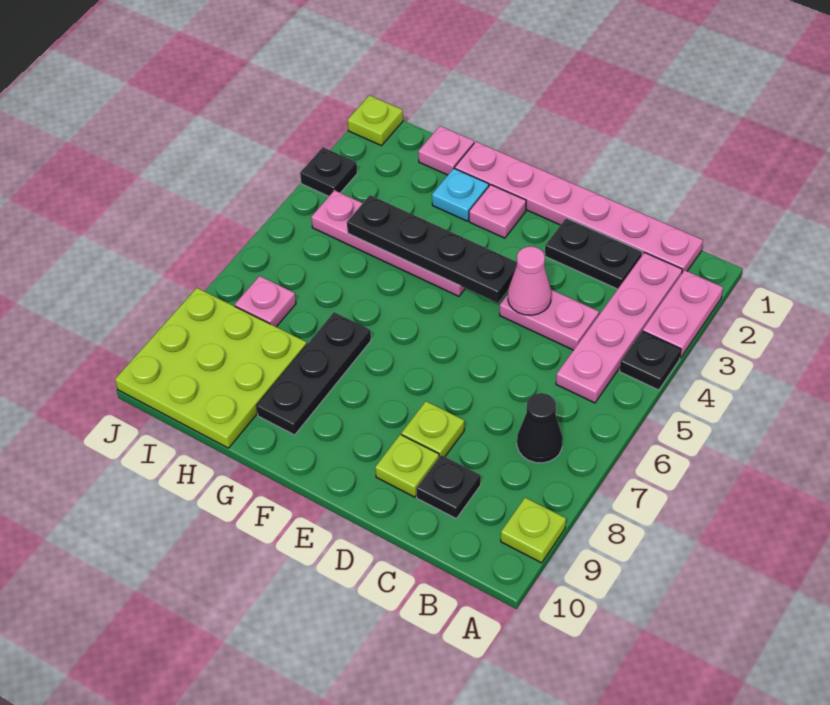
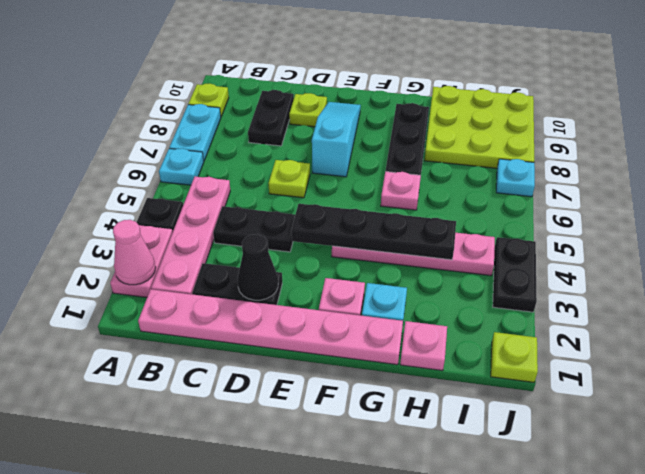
none -> cyan plate A6 level 1
none -> cyan plate A7:A8 level 1
black cone B7 level 1 -> black cone D2 level 2
pink plate C4:D4 level 1 -> black plate C4:D4 level 1
black plate C9 level 1 -> black plate C8:C9 level 1
pink cone D4 level 2 -> pink cone A2 level 2
lime plate D8 level 1 -> lime plate D6 level 1
none -> cyan slope E7:E9 level 1 top 7
pink plate I7 level 1 -> pink plate G6 level 1
black plate J3 level 1 -> black plate J3:J4 level 1
none -> cyan plate J7 level 1

